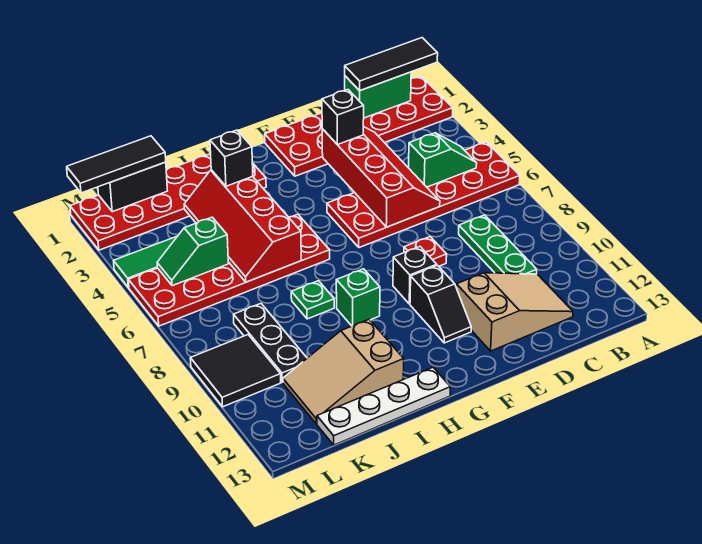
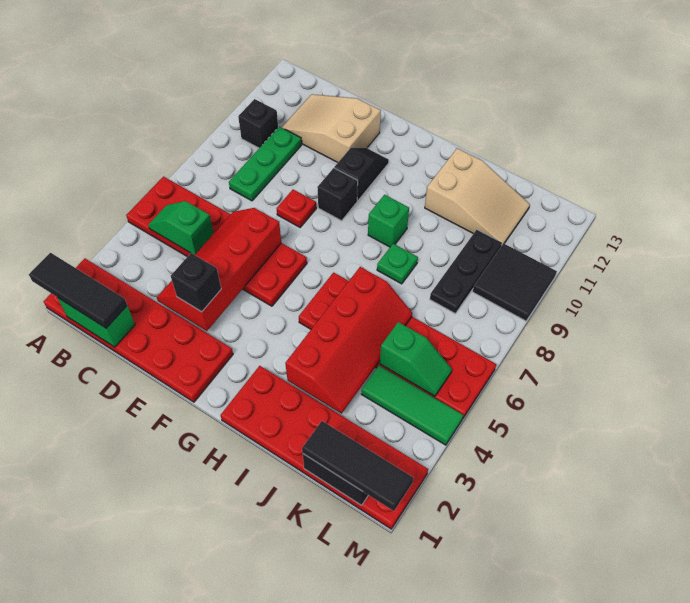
white plate H13:K13 level 1 -> none
black brick I3 level 3 -> black brick B10 level 1

